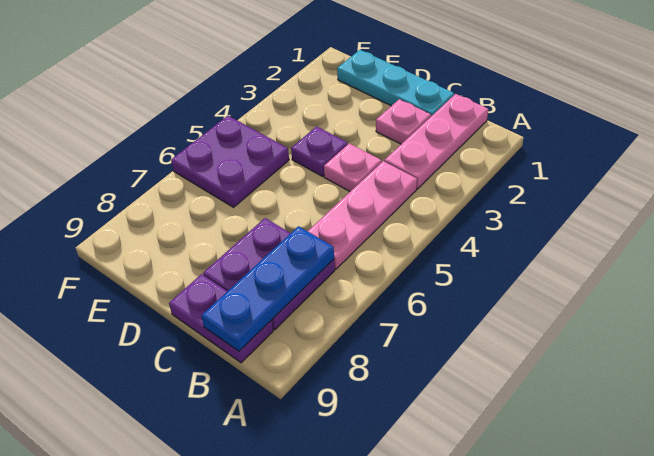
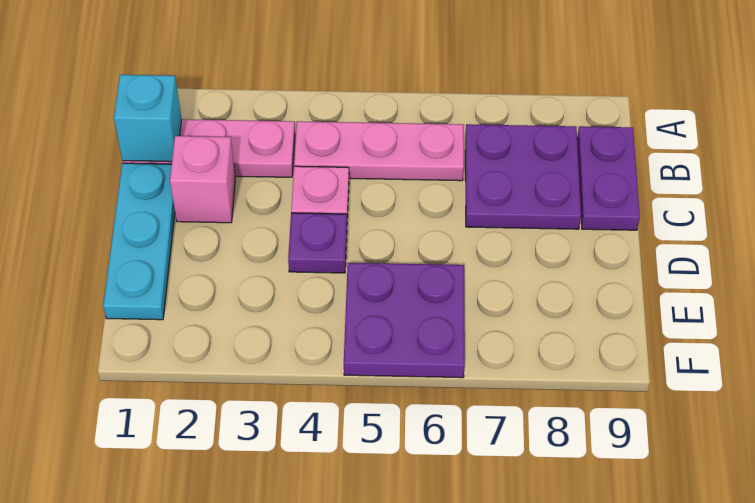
none -> cyan brick B1 level 2
blue plate B7:B9 level 2 -> none
pink plate C2 level 1 -> pink brick C2 level 1

